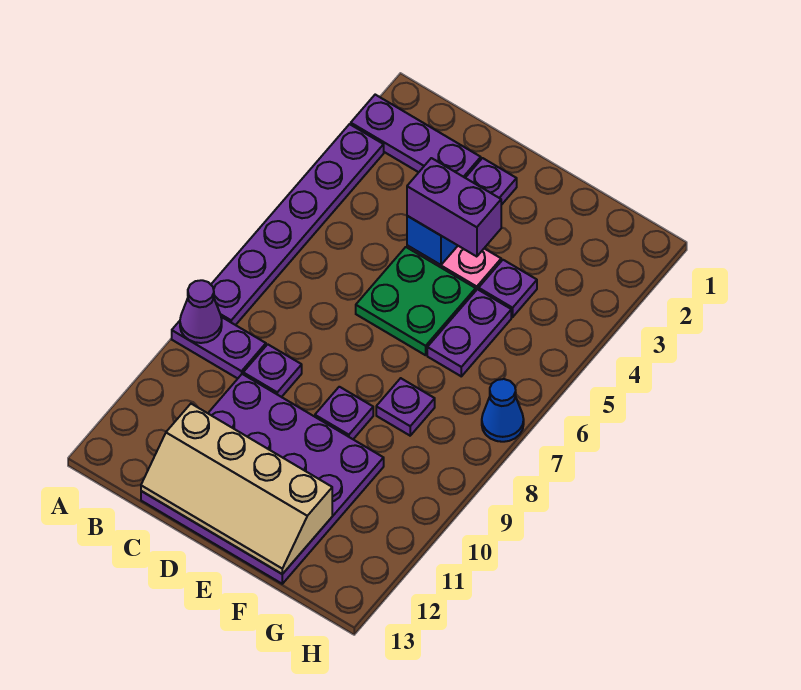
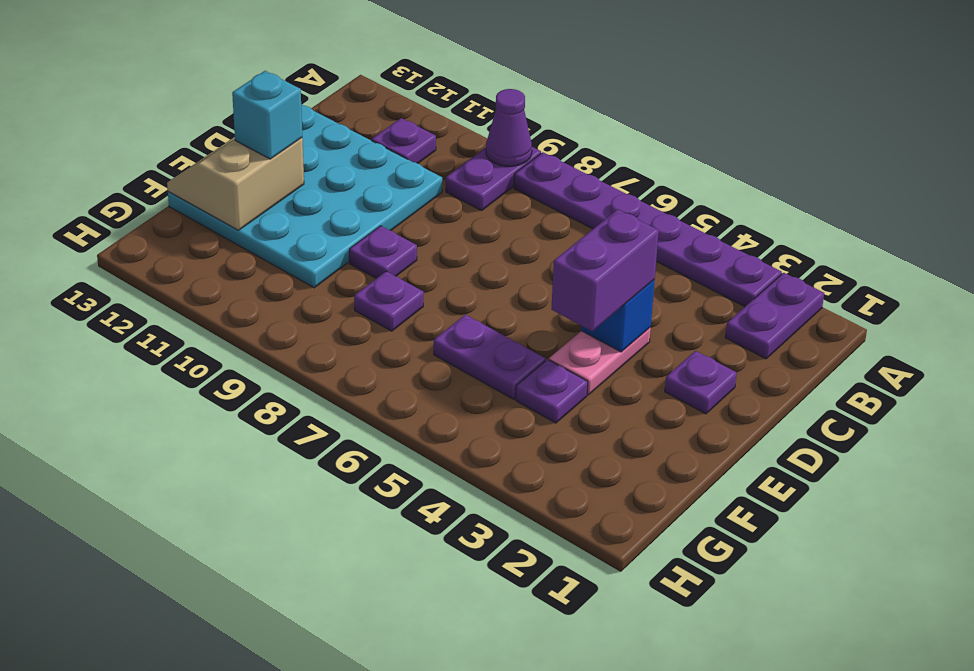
purple plate A2:C2 level 1 -> purple plate A2:B2 level 1
purple plate C9 level 1 -> purple plate B11 level 1
purple plate C10:F13 level 1 -> cyan plate C10:F13 level 1
tan slope C12:F13 level 2 top 12 -> tan slope E12:F13 level 2 top 12
green plate D5:E6 level 1 -> none
none -> cyan brick E12 level 3
blue cone H7 level 1 -> none

